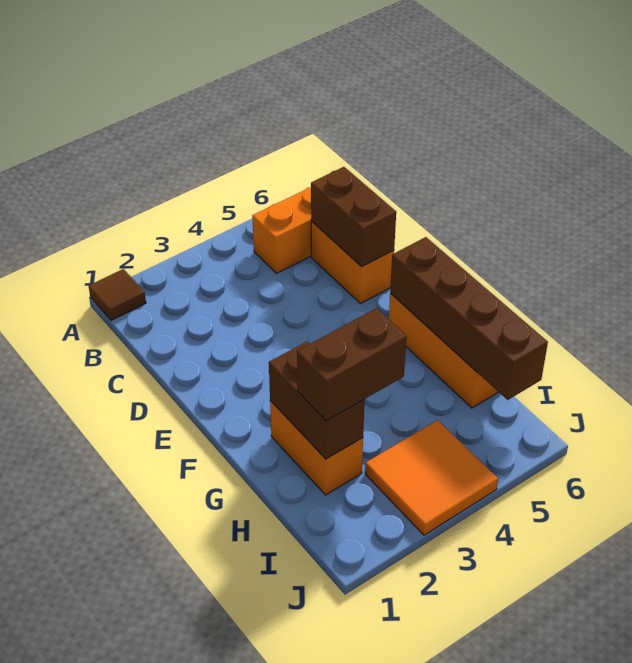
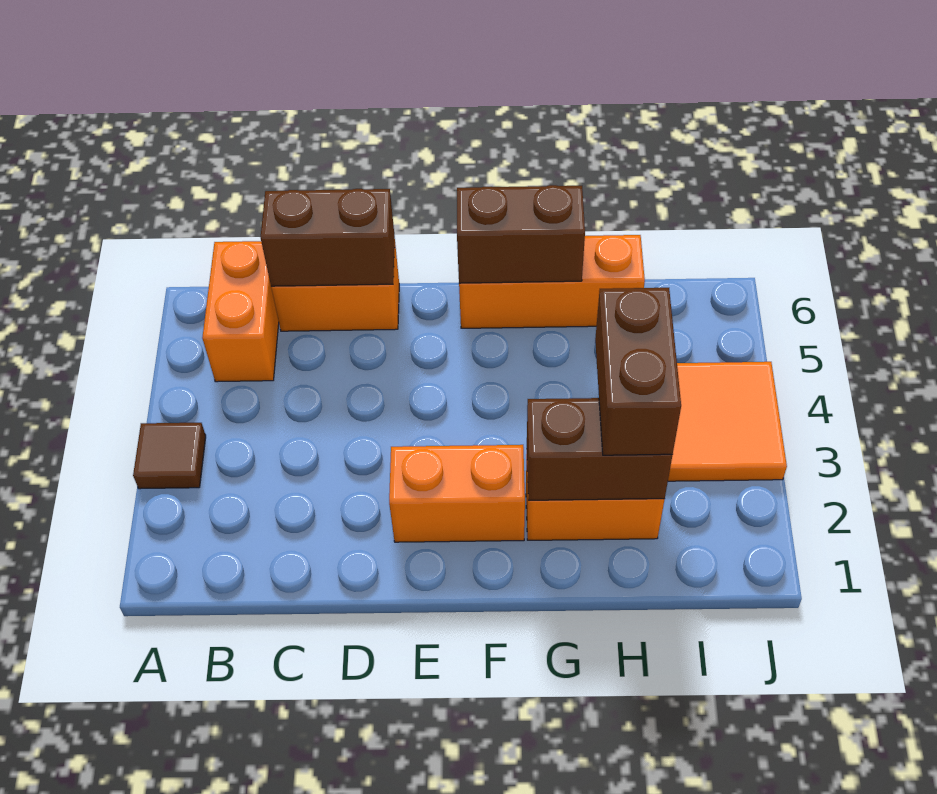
brown tile A1 level 1 -> brown tile A3 level 1
none -> orange brick E2:F2 level 1
brown brick F6:I6 level 2 -> brown brick F6:G6 level 2

